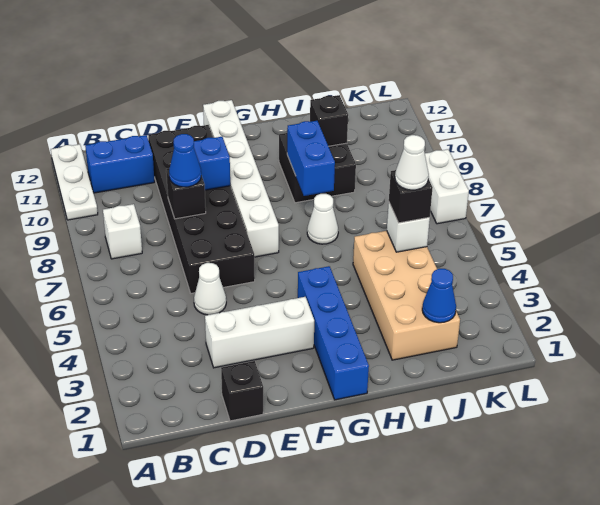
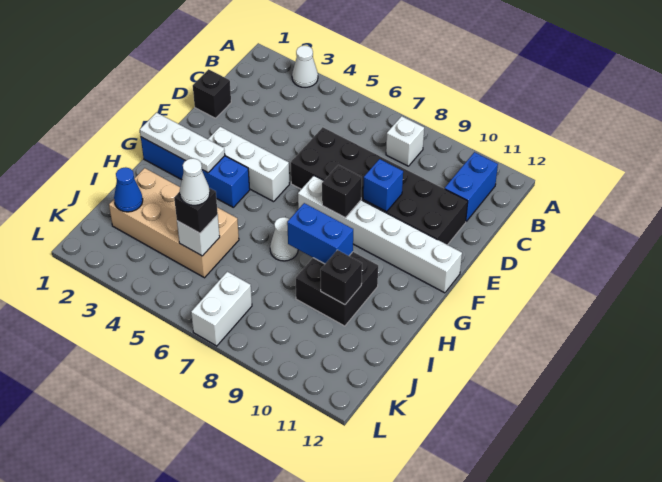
white plate A10:A12 level 1 -> white plate G1:G3 level 2
white brick D3:F3 level 1 -> white brick F3:F5 level 1
white cone D5 level 1 -> white cone A3 level 1
black brick D8 level 2 -> black brick F8 level 2
blue cone D8 level 3 -> none
white brick L7:L8 level 1 -> white brick K7:L7 level 1

